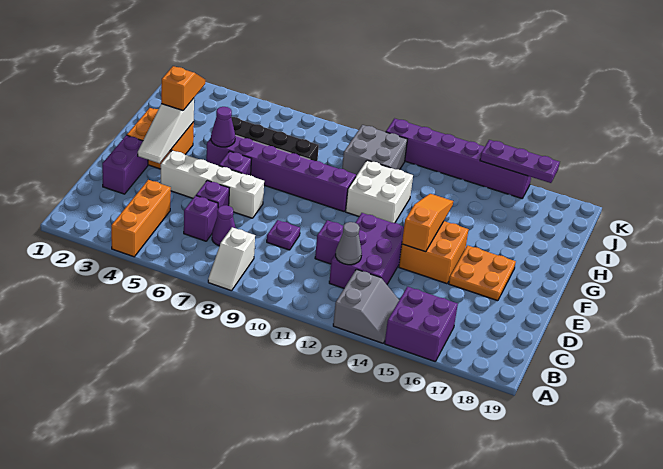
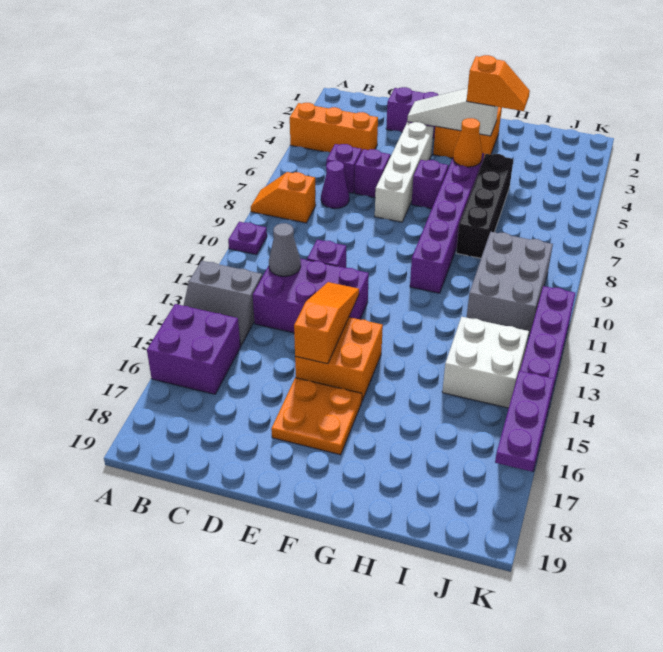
white slope A8:B8 level 1 top B -> orange slope A8:B8 level 1 top B
purple plate D9 level 1 -> purple plate A10 level 1
orange slope E14:G14 level 2 top E -> orange slope E13:E15 level 2 top 15
purple cone G5 level 2 -> orange cone G5 level 2
white brick G11:H12 level 1 -> white brick I13:J14 level 1
grey brick I10:J11 level 1 -> grey brick I9:J11 level 1

